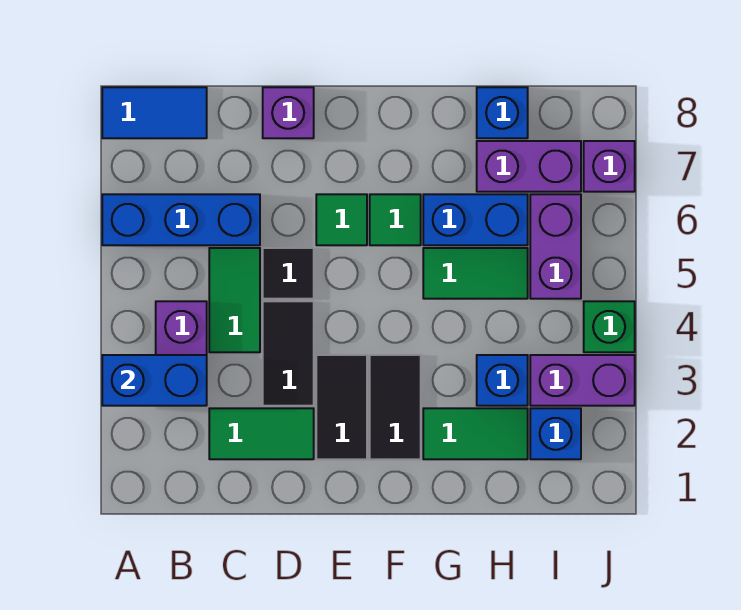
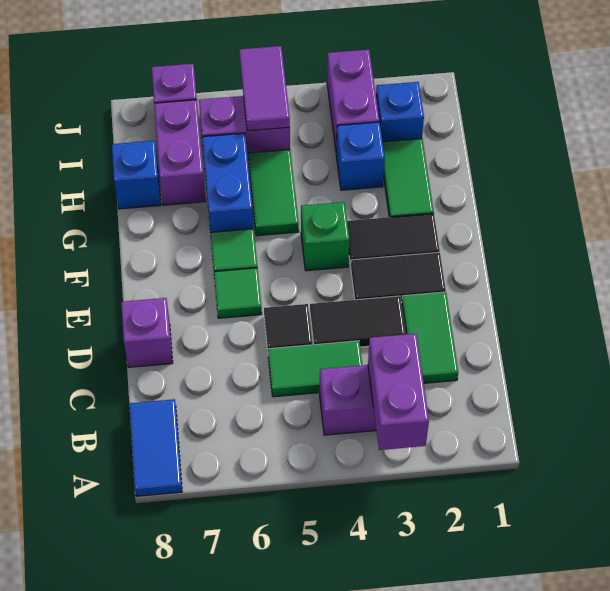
blue brick A3:B3 level 2 -> purple brick A3:B3 level 2
blue brick A6:C6 level 1 -> none
none -> purple tile I5:J5 level 2
green brick J4 level 1 -> green brick F4 level 1

